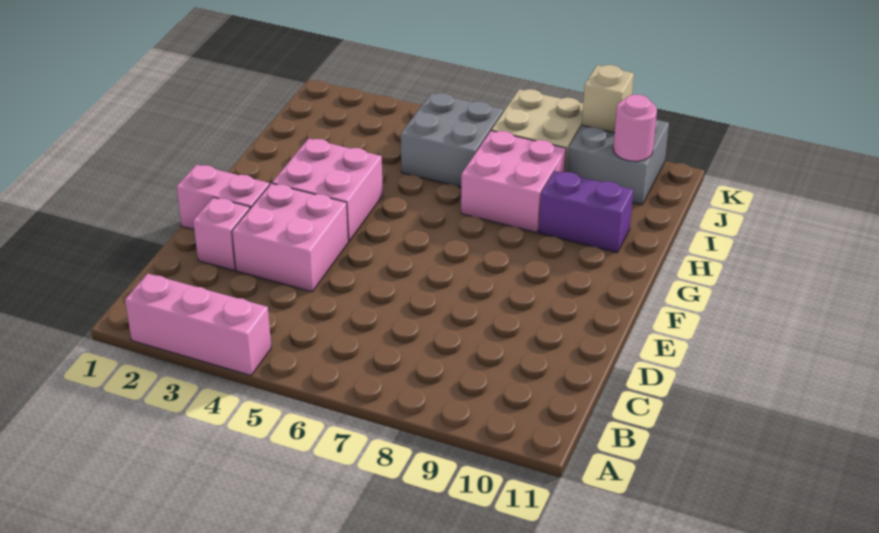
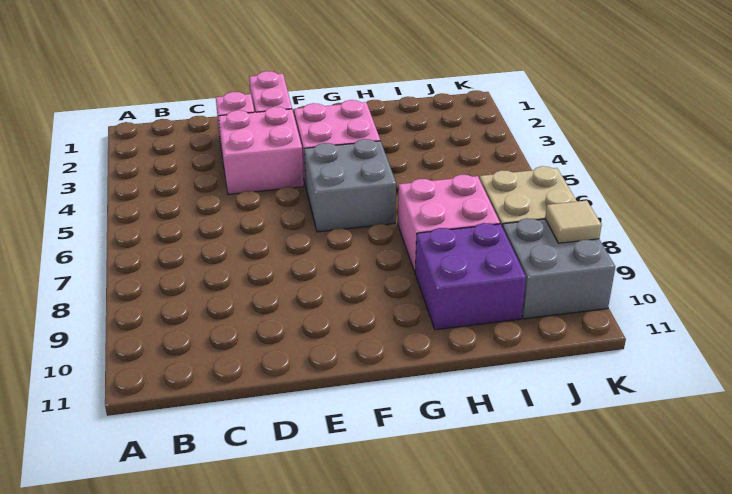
pink brick A2:A4 level 1 -> none
purple brick H9:H10 level 1 -> purple brick H9:I10 level 1
grey brick I5:J6 level 1 -> grey brick F5:G6 level 1
pink round brick J10 level 2 -> none
tan brick K9 level 2 -> tan tile K9 level 2

